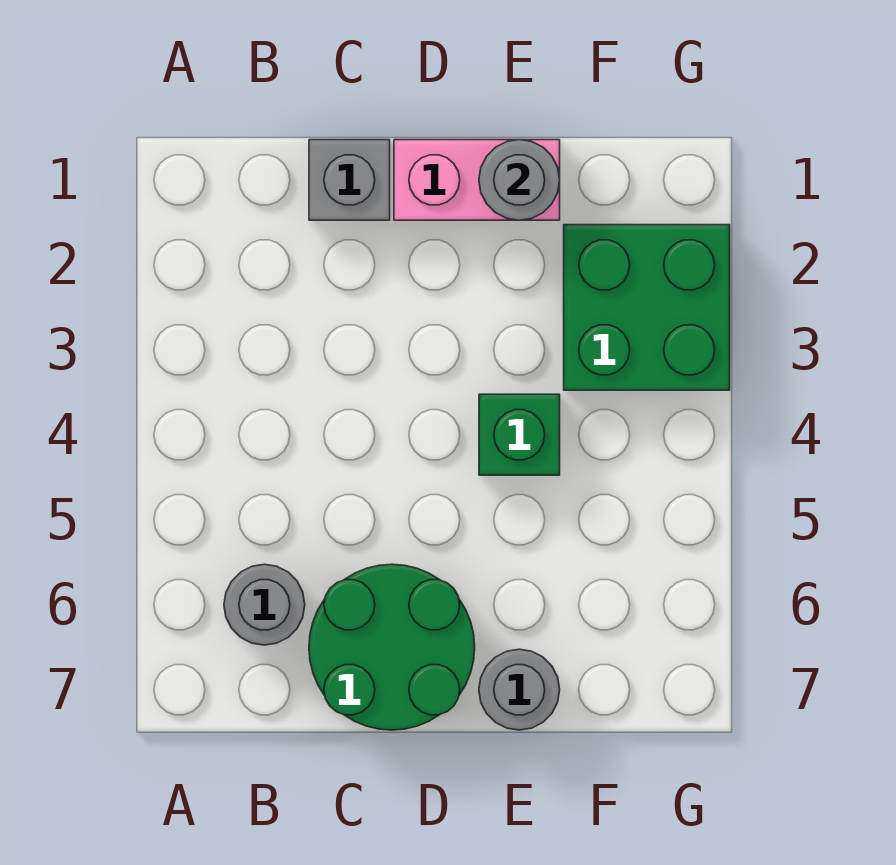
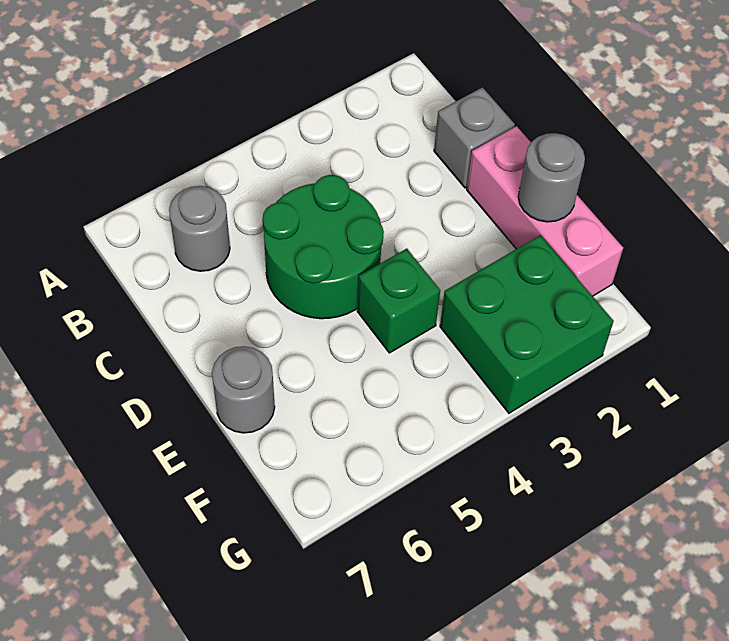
green round brick C6:D7 level 1 -> green round brick C4:D5 level 1
pink brick D1:E1 level 1 -> pink brick D1:F1 level 1

